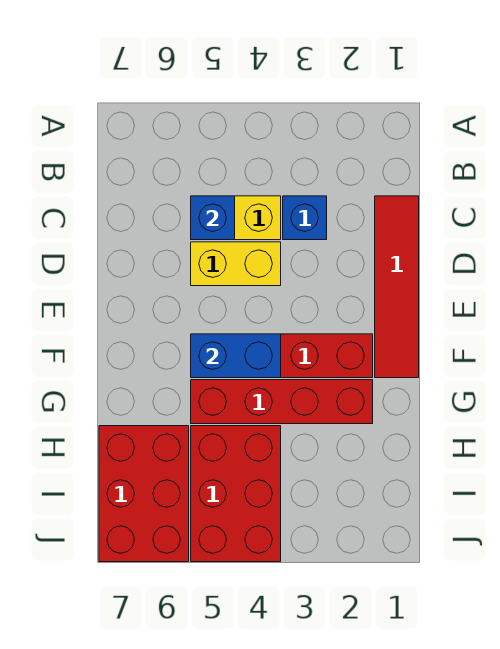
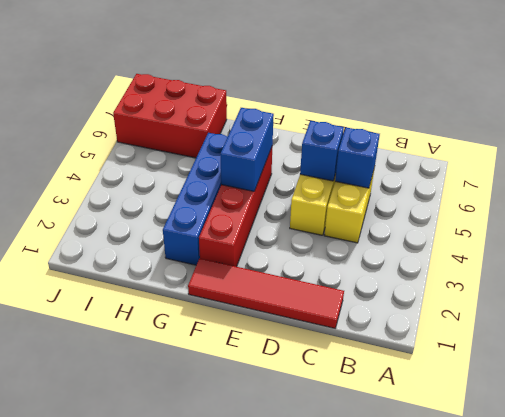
blue brick C3 level 1 -> blue brick D5 level 2
red brick G2:G5 level 1 -> blue brick G2:G5 level 1
red brick H4:J5 level 1 -> none

